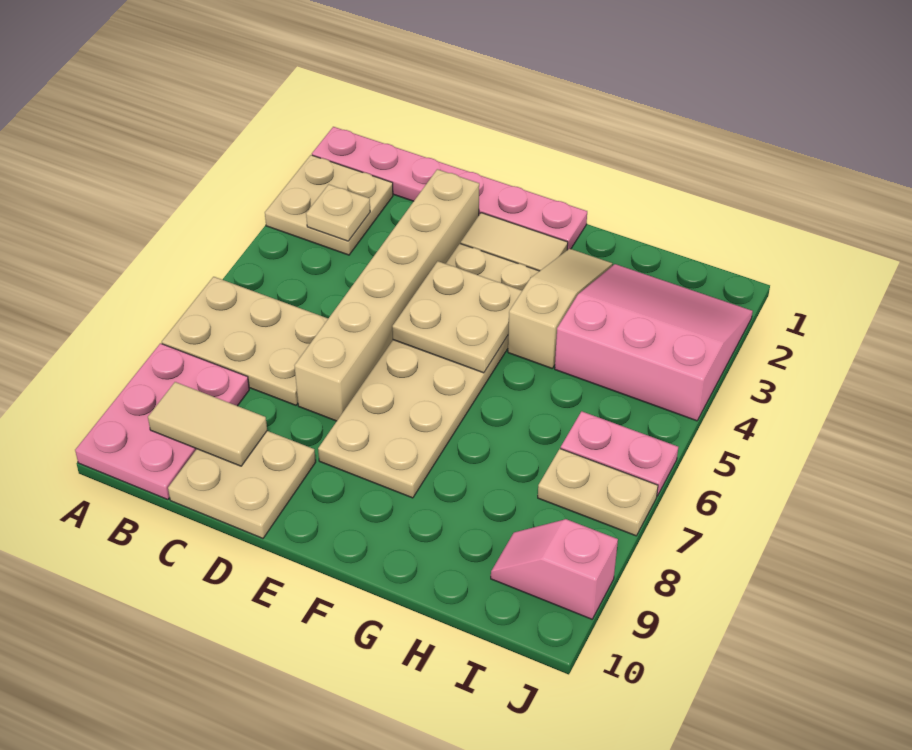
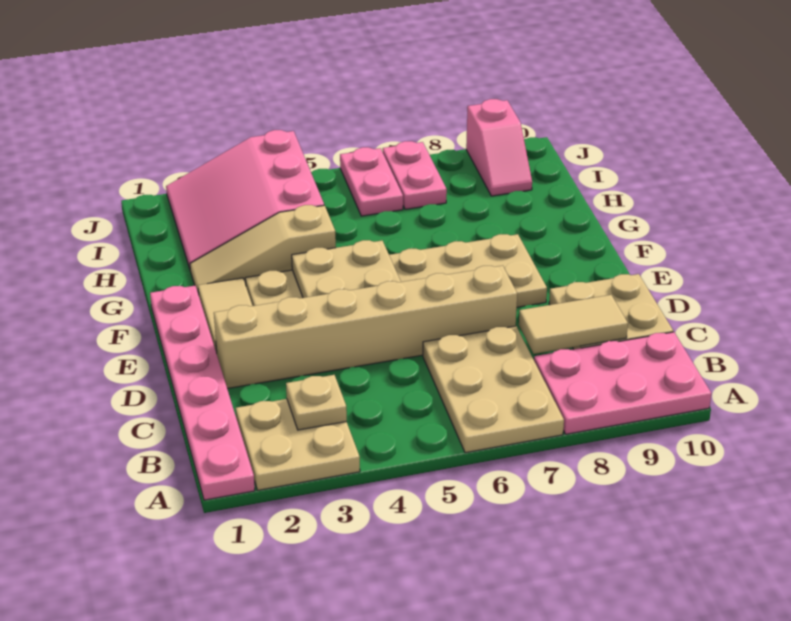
tan tile B9:C9 level 2 -> tan tile C8:C9 level 2
tan plate I7:J7 level 1 -> pink plate I7:J7 level 1

